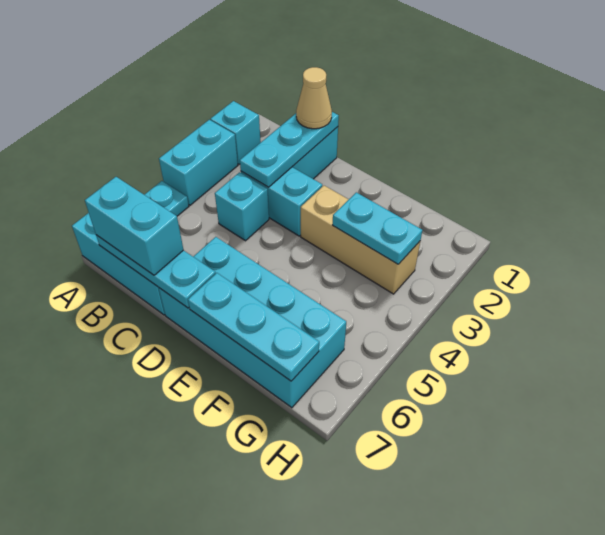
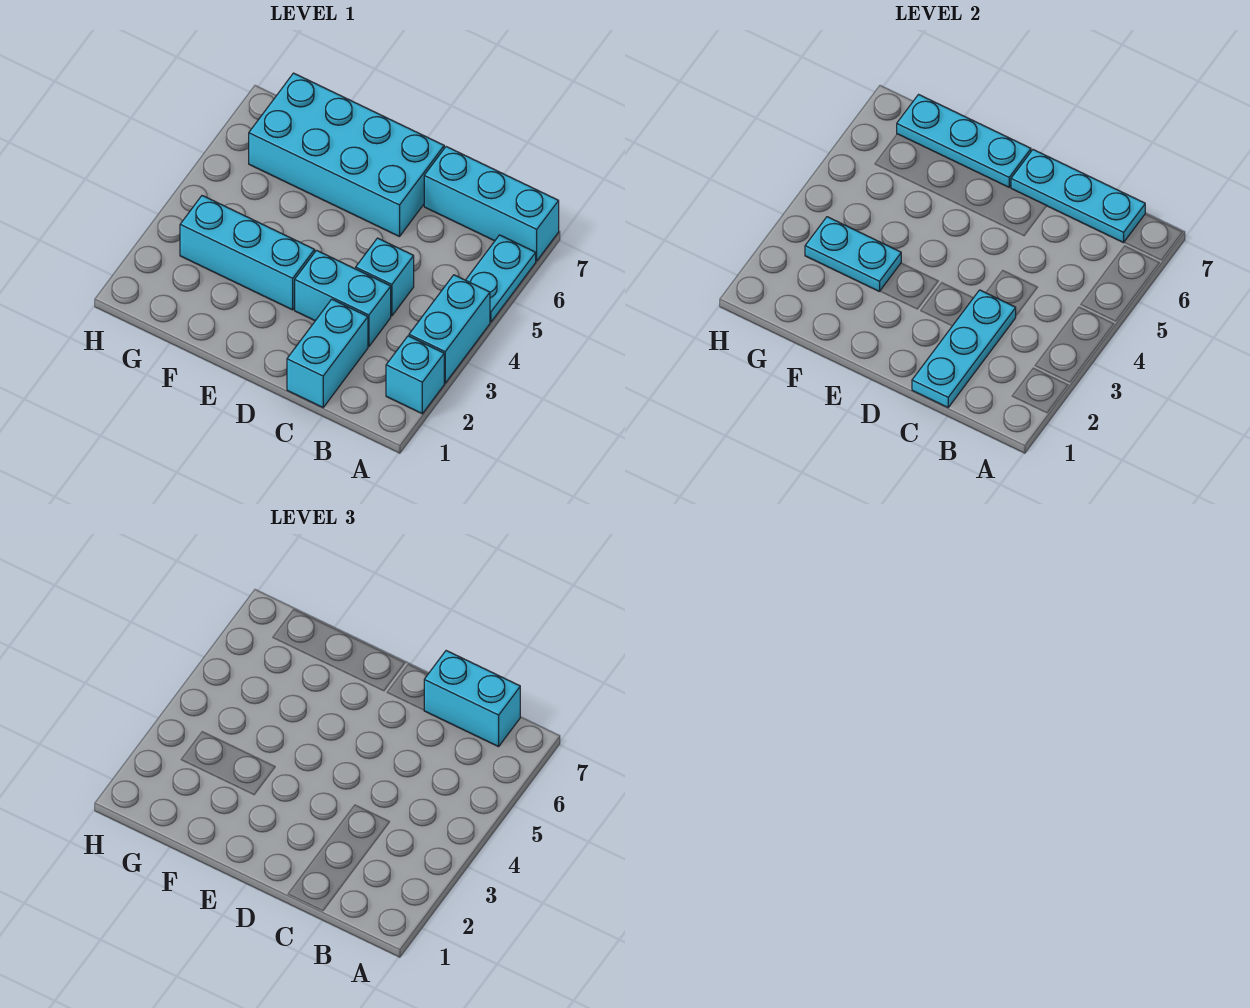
tan cone C1 level 3 -> none
tan brick E3:G3 level 1 -> cyan brick E3:G3 level 1

